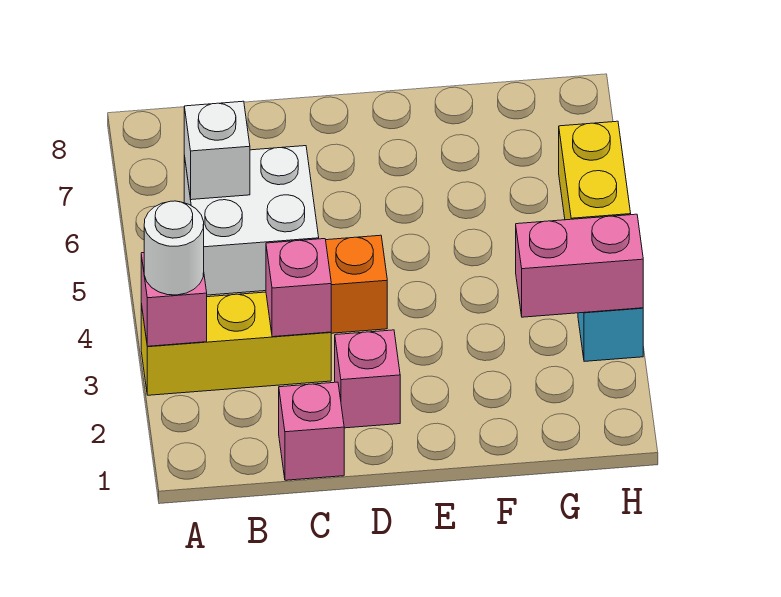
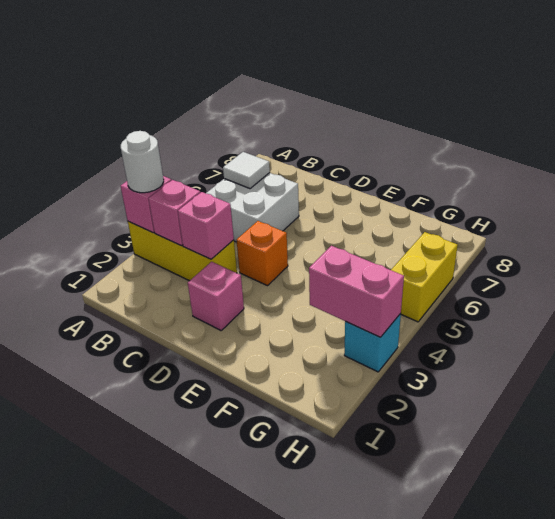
white brick B6 level 2 -> white tile B6 level 2
pink brick C1 level 1 -> pink brick B3 level 2

